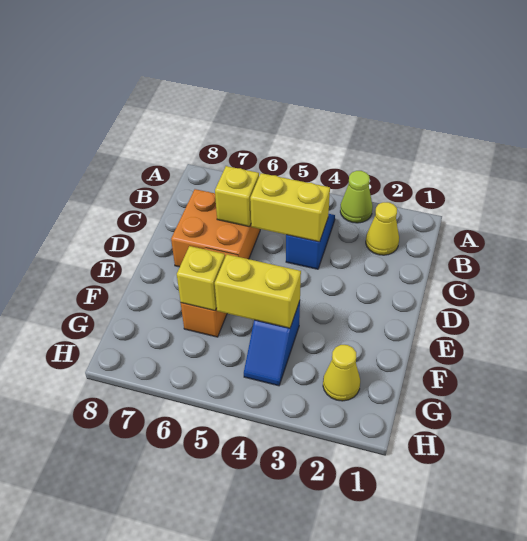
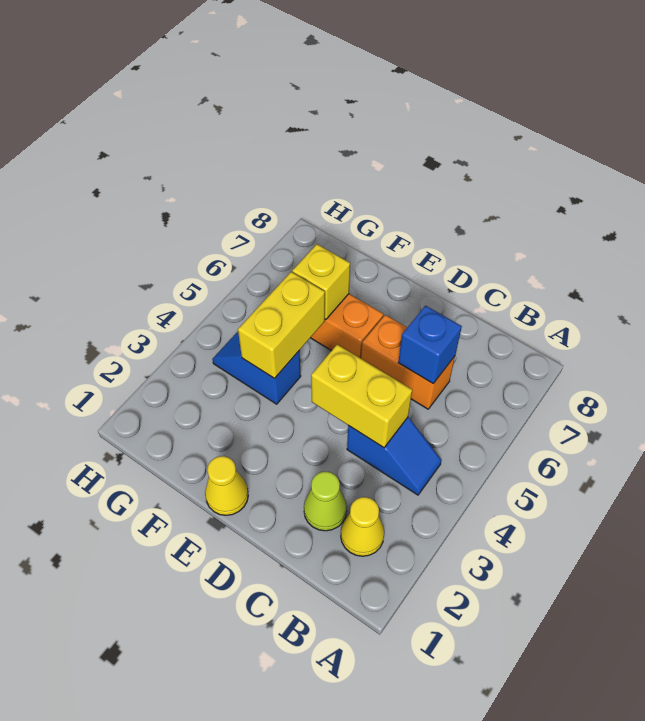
lime cone A3 level 1 -> lime cone C2 level 1
yellow brick C4:C5 level 2 -> yellow brick C4:D4 level 2
orange brick C6:D7 level 1 -> orange brick C6:D6 level 1
yellow brick C6 level 2 -> blue brick C6 level 2
yellow cone G2 level 1 -> yellow cone E1 level 1

